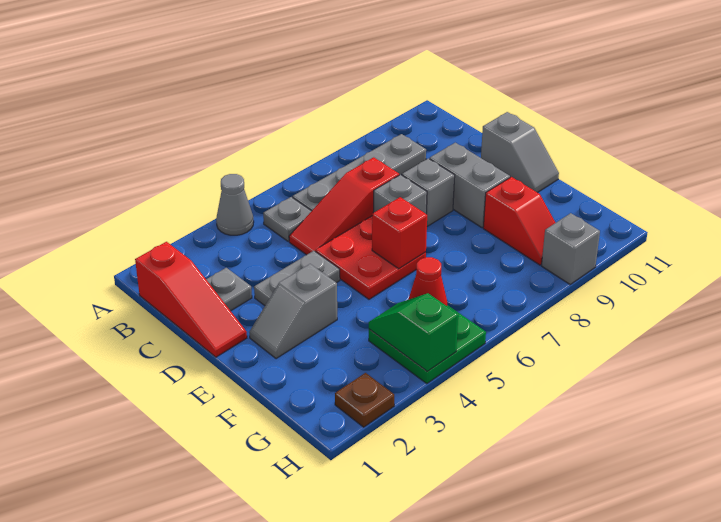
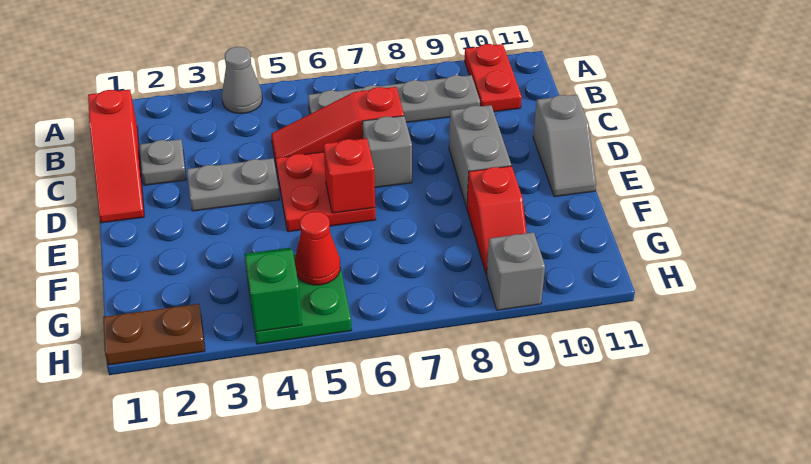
none -> red plate A10:B10 level 1
grey plate B5 level 1 -> none
grey brick D8 level 1 -> none
grey slope E2:E3 level 1 top 3 -> none
brown plate H2 level 1 -> brown plate H1:H2 level 1

